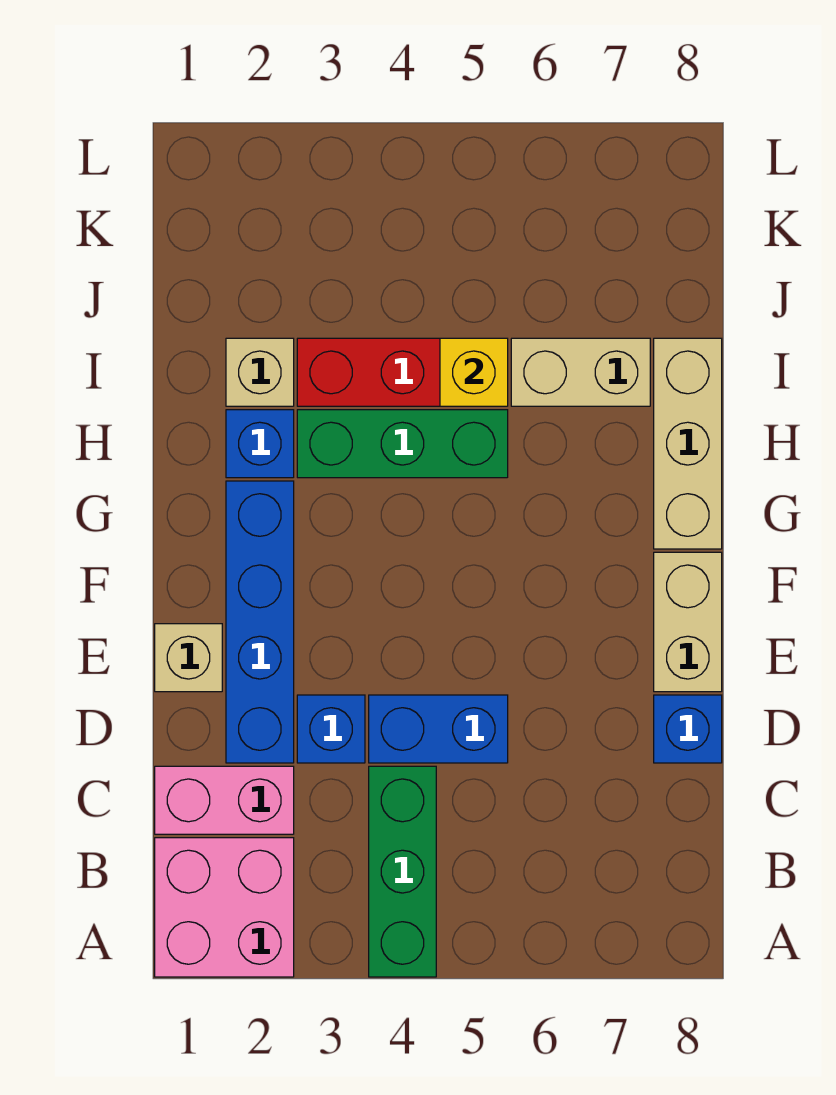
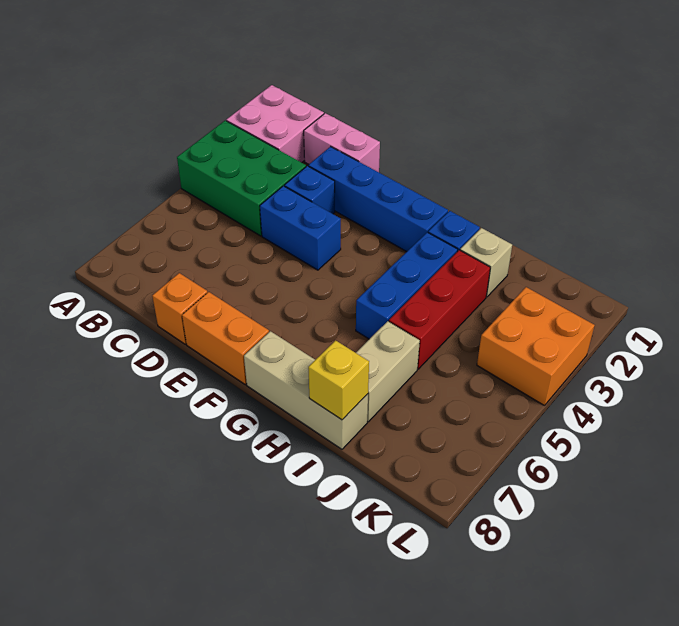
green brick A4:C4 level 1 -> green brick A3:C4 level 1
pink brick C1:C2 level 1 -> pink brick C1:D1 level 1
blue brick D4:D5 level 1 -> blue brick D4:E4 level 1
blue brick D8 level 1 -> orange brick D8 level 1
tan brick E1 level 1 -> none
tan brick E8:F8 level 1 -> orange brick E8:F8 level 1
green brick H3:H5 level 1 -> blue brick H3:H5 level 1
yellow brick I5 level 2 -> yellow brick I8 level 2
none -> orange brick K3:L4 level 1

